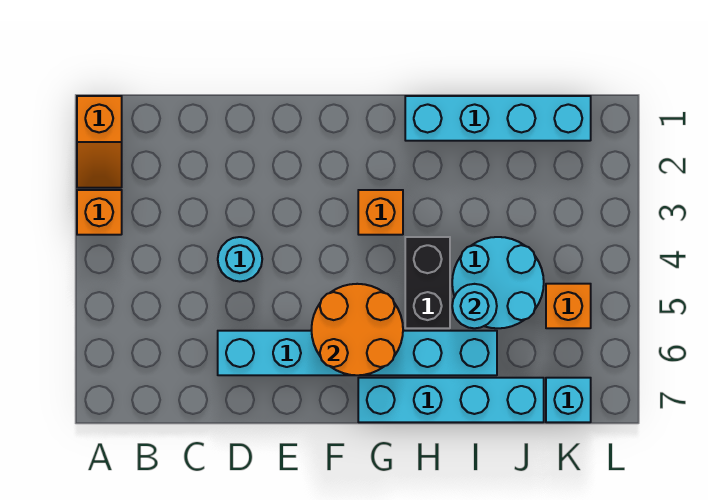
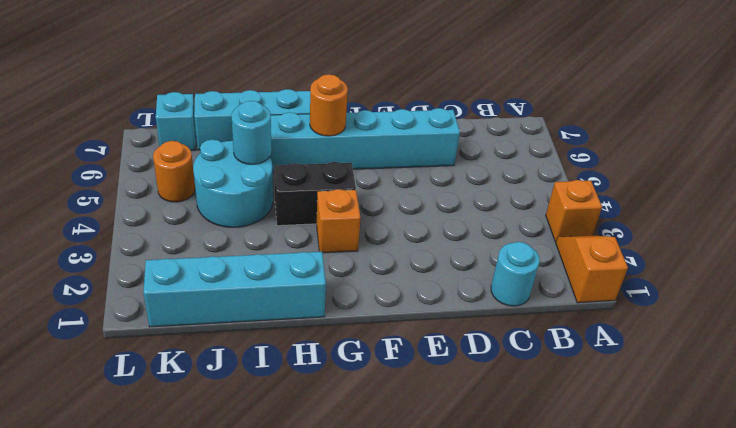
cyan round brick D4 level 1 -> cyan round brick C1 level 1
orange round brick F5:G6 level 2 -> orange round brick G6 level 2
black brick H4:H5 level 1 -> black brick G4:H4 level 1
orange brick K5 level 1 -> orange round brick K5 level 1

